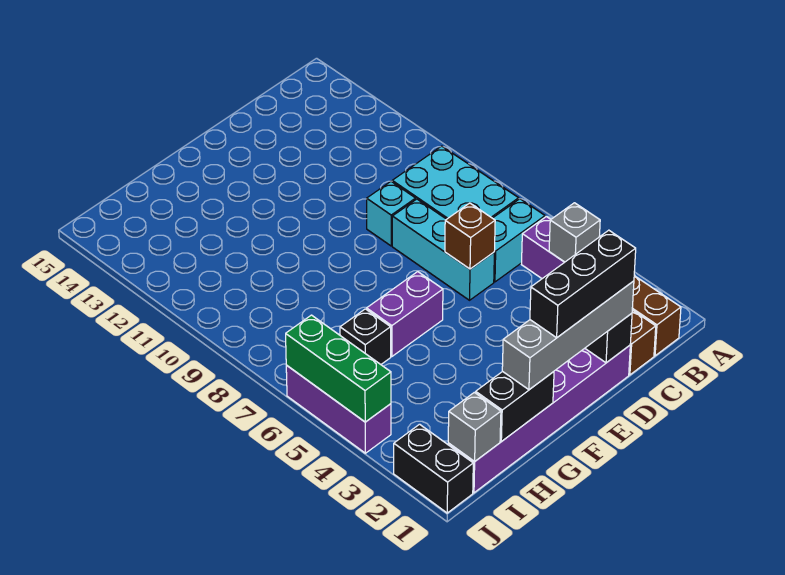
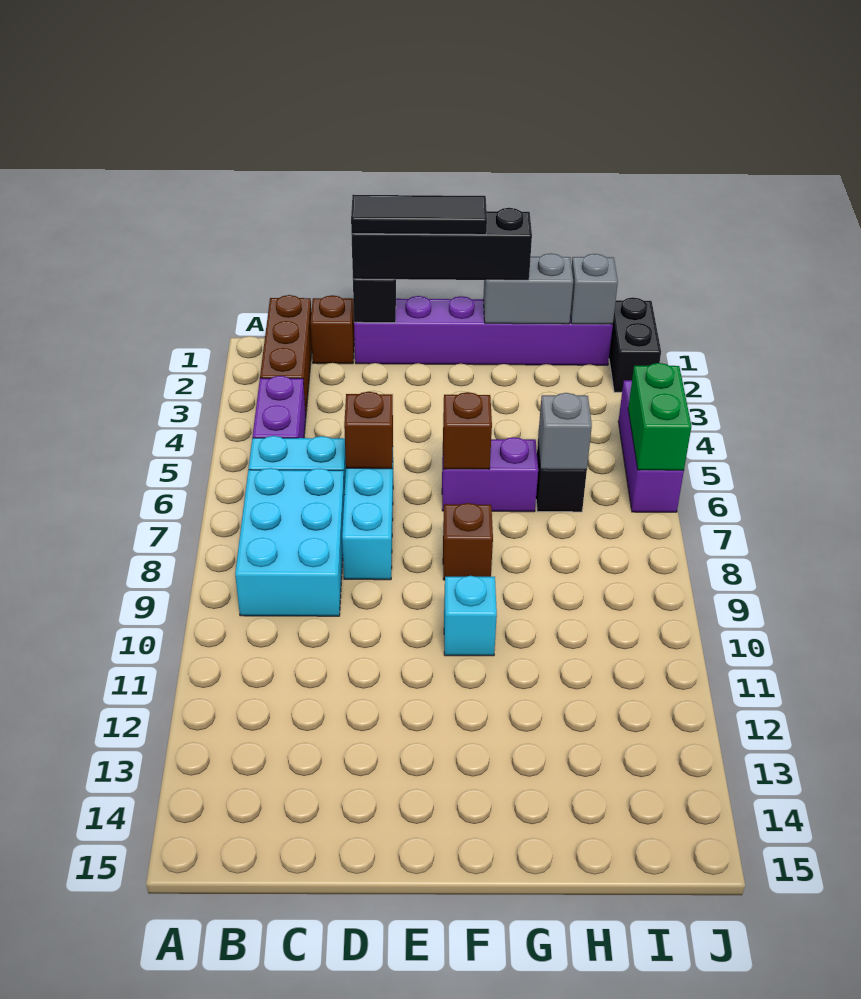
grey brick B4 level 2 -> grey brick H6 level 2
grey brick D1:G1 level 3 -> black brick D1:G1 level 3
black brick D1:F1 level 4 -> black tile D1:F1 level 4
cyan brick D9 level 1 -> cyan brick F10 level 1
none -> brown brick F6 level 2
none -> brown brick F8 level 1
black brick G1:H1 level 2 -> grey brick G1:H1 level 2
green brick J4:J6 level 2 -> green brick J5:J6 level 2

